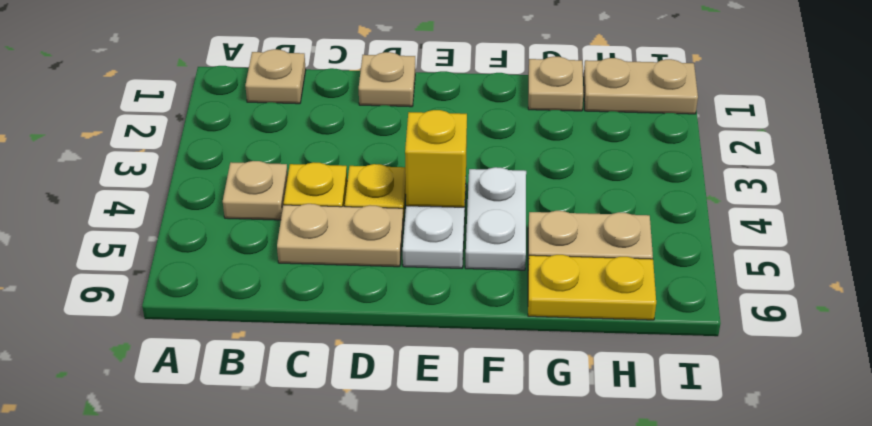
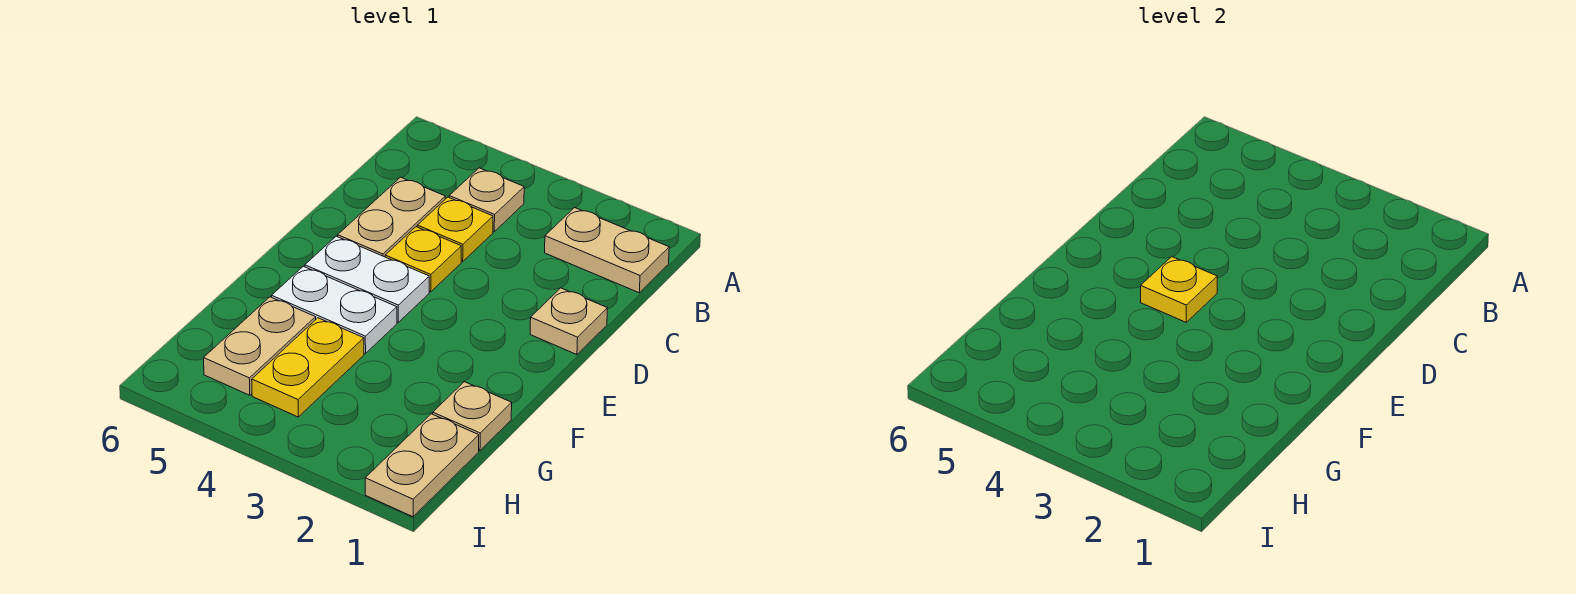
tan plate B1 level 1 -> tan plate B1:B2 level 1
yellow brick E4 level 2 -> yellow plate E4 level 2
yellow plate G6:H6 level 1 -> yellow plate G4:H4 level 1

